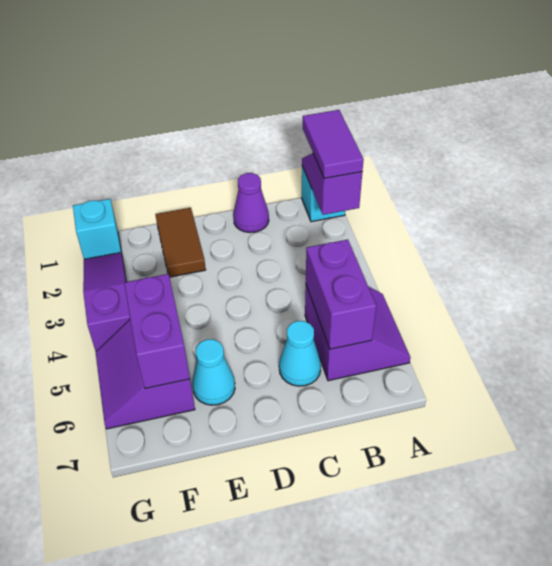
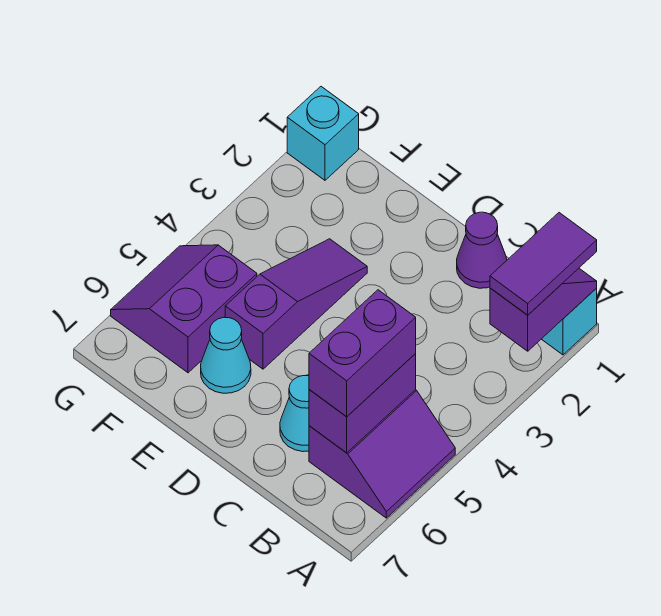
brown tile E1:E2 level 1 -> none
purple brick F5:F6 level 2 -> purple brick B5:B6 level 3
purple slope G2:G4 level 1 top 4 -> purple slope E3:E5 level 1 top 5

